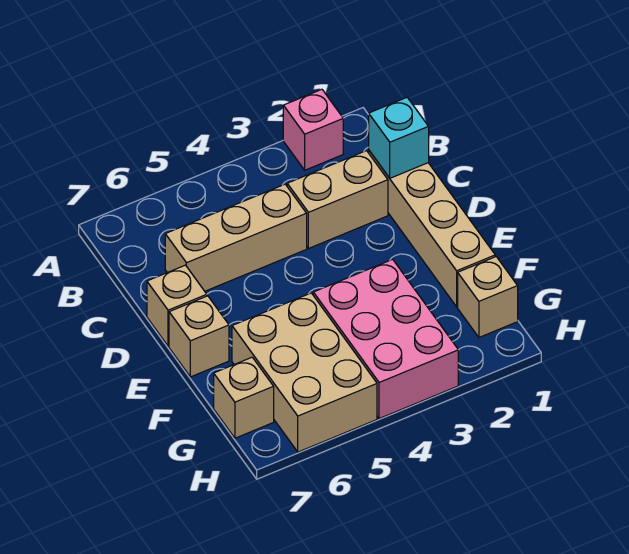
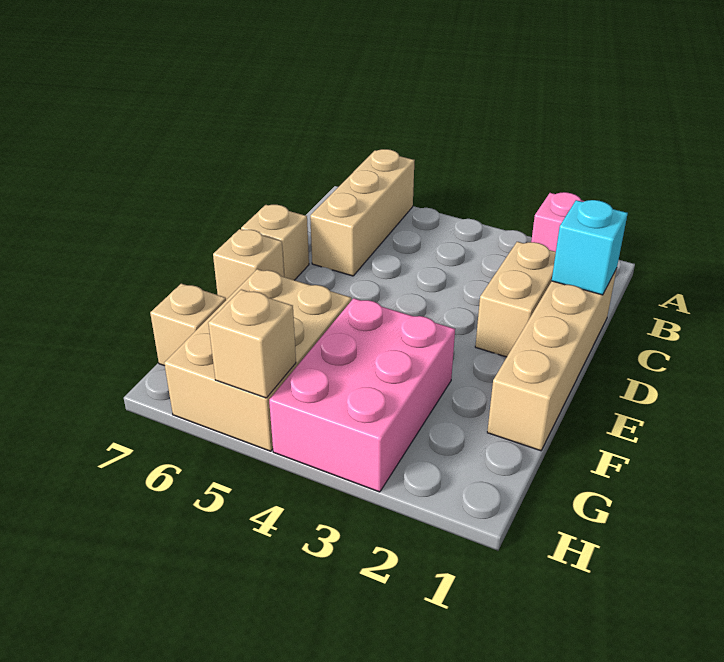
tan brick C2:C3 level 1 -> tan brick C2:D2 level 1
tan brick C4:C6 level 1 -> tan brick A6:C6 level 1
tan brick G1 level 1 -> tan brick H5 level 2

